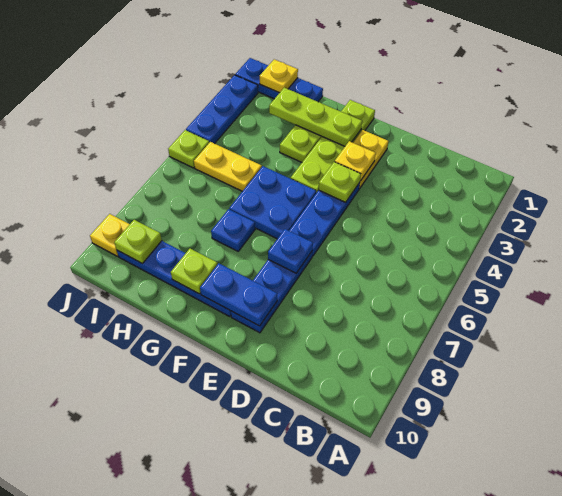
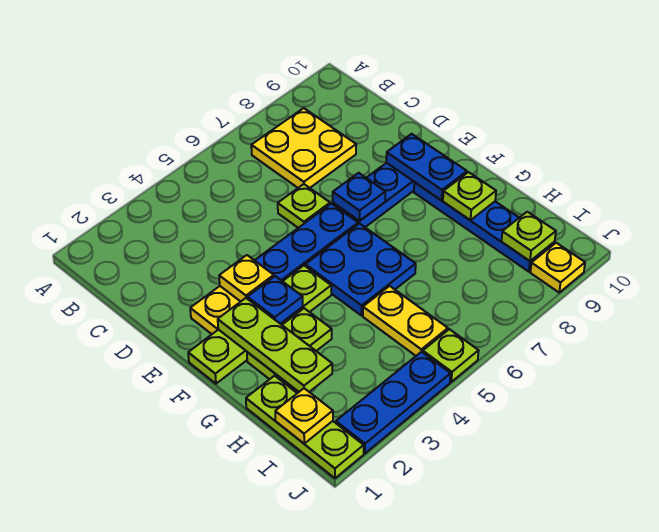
none -> yellow plate B7:C8 level 1
lime plate E4 level 2 -> lime plate D6 level 1
blue plate G7 level 1 -> blue plate F3 level 2
blue plate H1:J1 level 1 -> lime plate H1:J1 level 1

